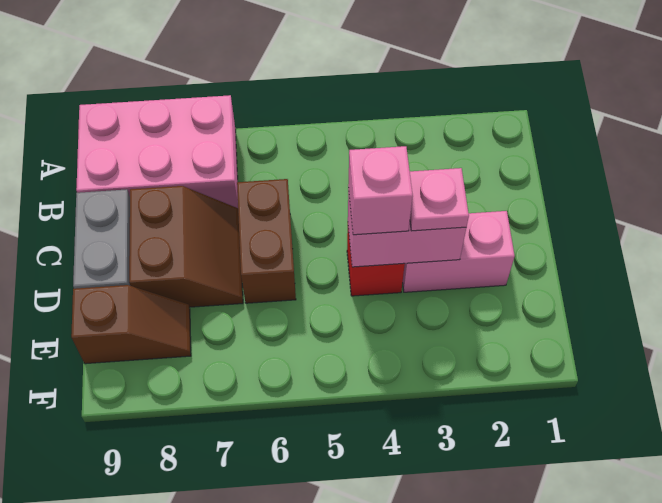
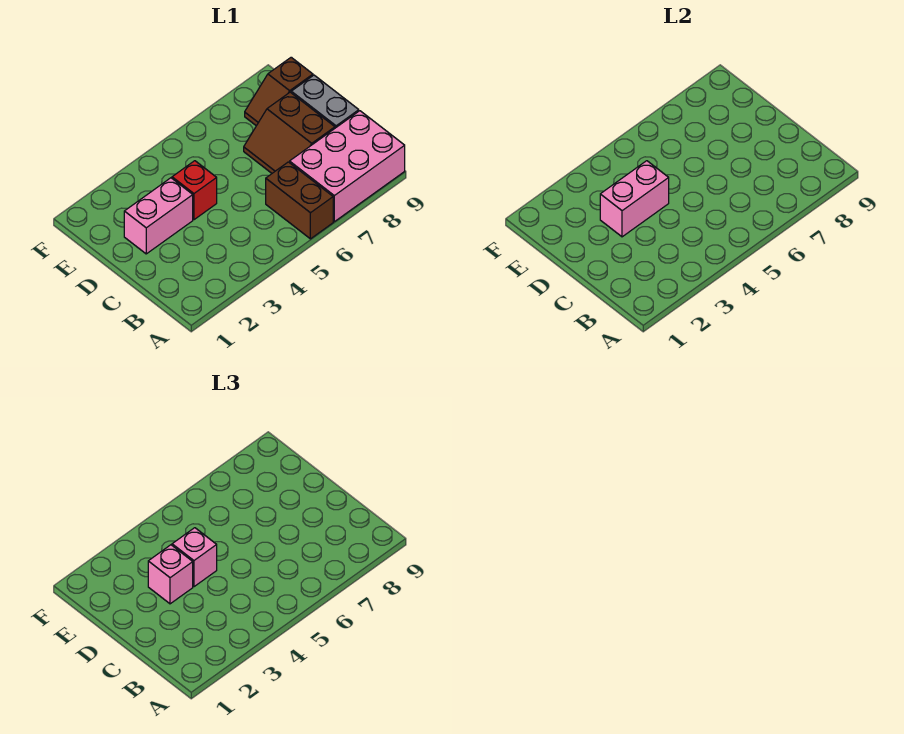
brown brick C6:D6 level 1 -> brown brick A6:B6 level 1
pink plate D3 level 3 -> pink brick D3 level 3

